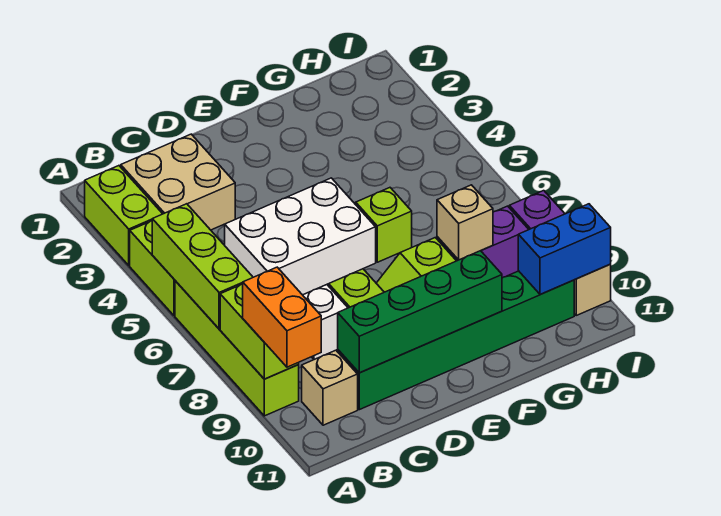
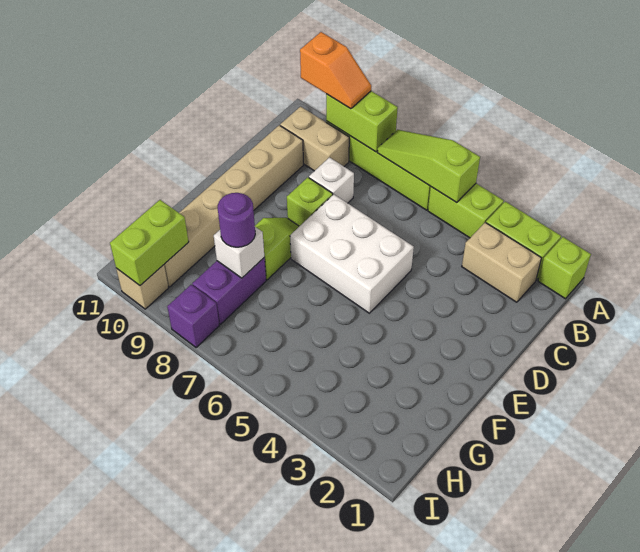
lime brick A5:A7 level 2 -> lime slope A5:A7 level 2 top 5
orange brick A9:A10 level 3 -> orange slope A9:A10 level 3 top 10
tan brick B2:C3 level 1 -> tan brick B2:B3 level 1
tan brick B10 level 1 -> tan brick B9:B10 level 1
white brick C5:E6 level 1 -> white brick D5:E7 level 1
green brick C10:H10 level 1 -> tan brick C10:H10 level 1
green brick C10:F10 level 2 -> none
lime brick F6 level 1 -> lime brick A1 level 1
tan brick G8 level 2 -> white brick G8 level 2
none -> purple round brick G8 level 3
blue brick H10:I10 level 2 -> lime brick H10:I10 level 2

